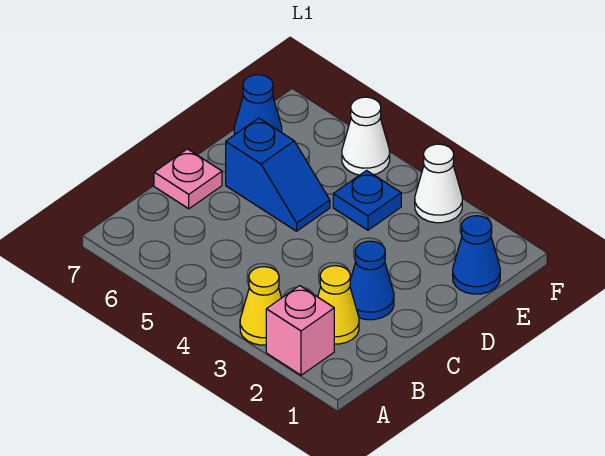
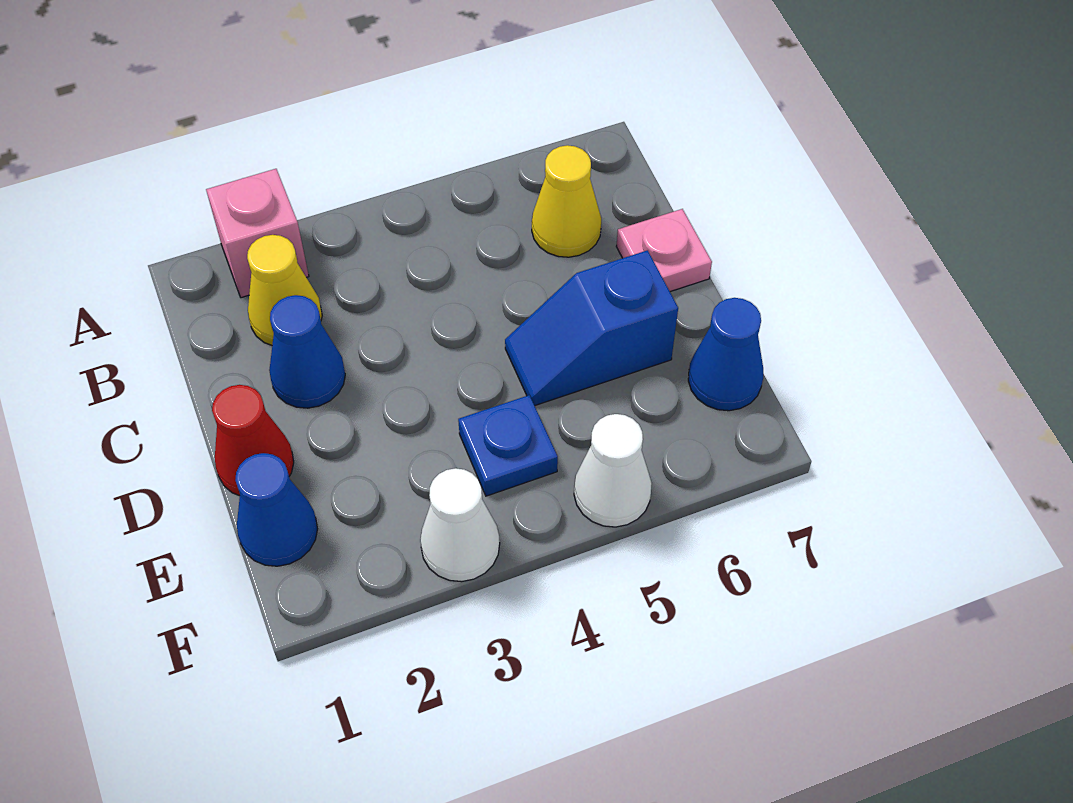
yellow cone A3 level 1 -> yellow cone B6 level 1
none -> red cone D1 level 1

